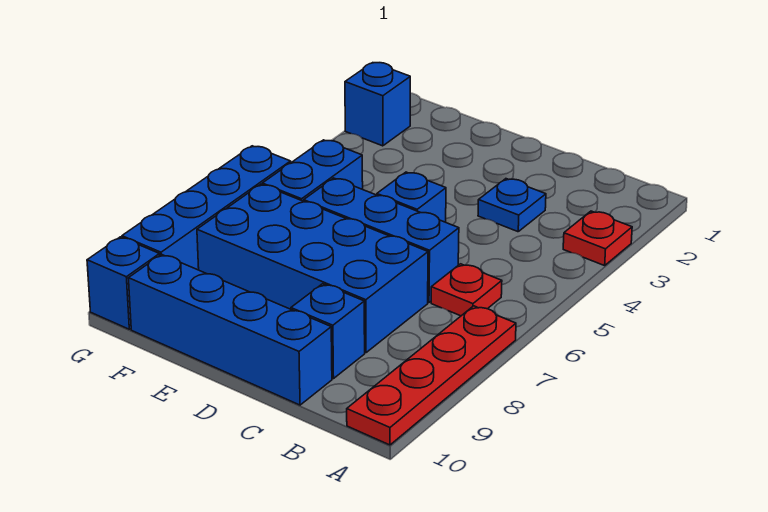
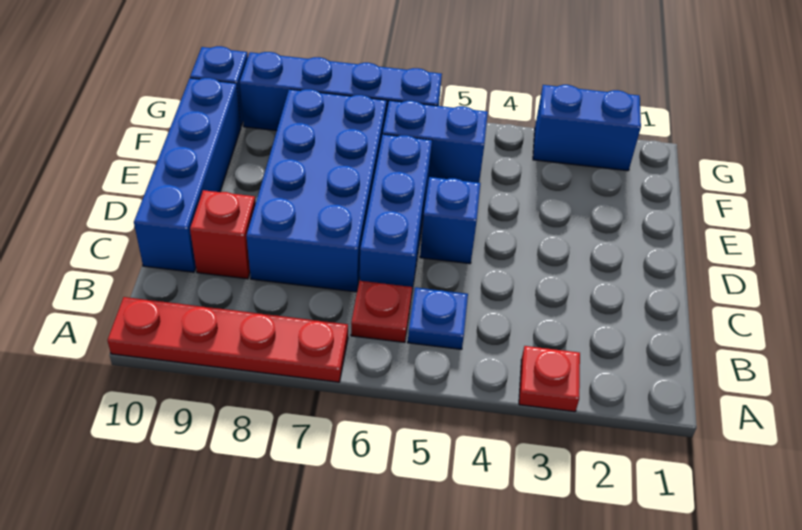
blue plate C3 level 1 -> blue plate B5 level 1
blue brick C9 level 1 -> red brick C9 level 1
blue brick G2 level 1 -> blue brick G2:G3 level 1

